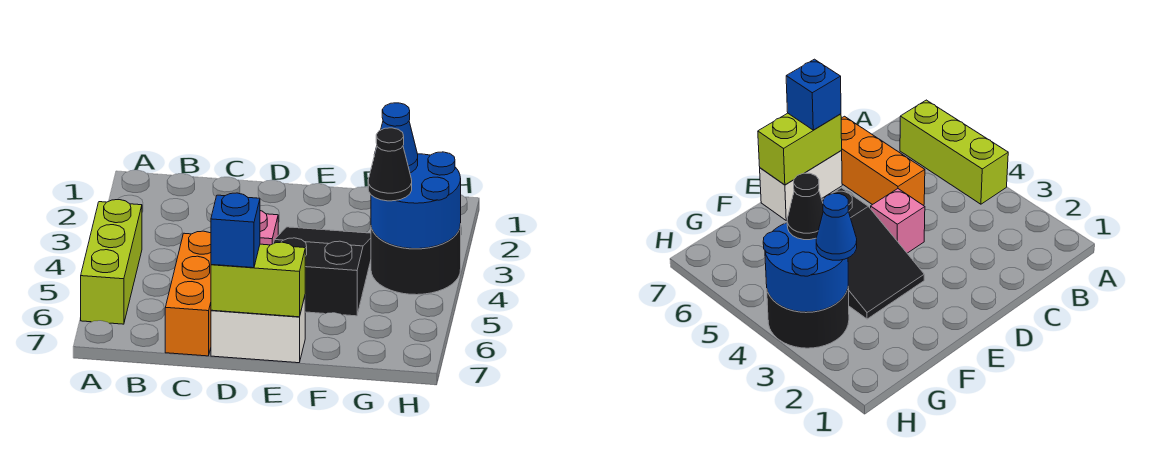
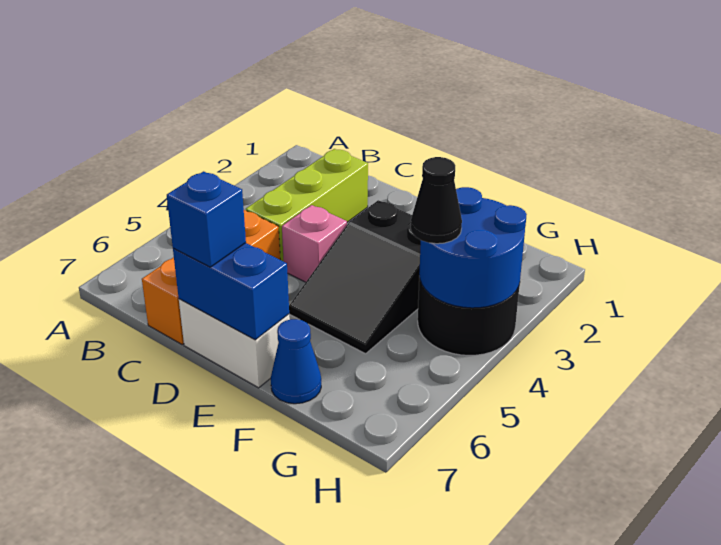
lime brick A4:A6 level 1 -> lime brick C2:C4 level 1
lime brick D7:E7 level 2 -> blue brick D7:E7 level 2
black slope E3:F5 level 1 top 5 -> black slope E3:F5 level 1 top 3
blue cone G3 level 3 -> blue cone F7 level 1

